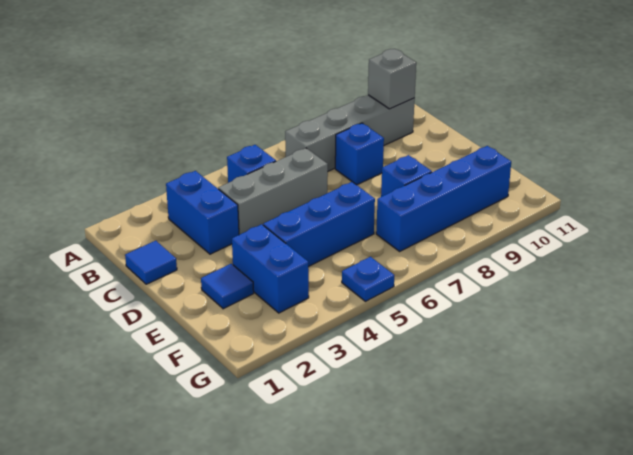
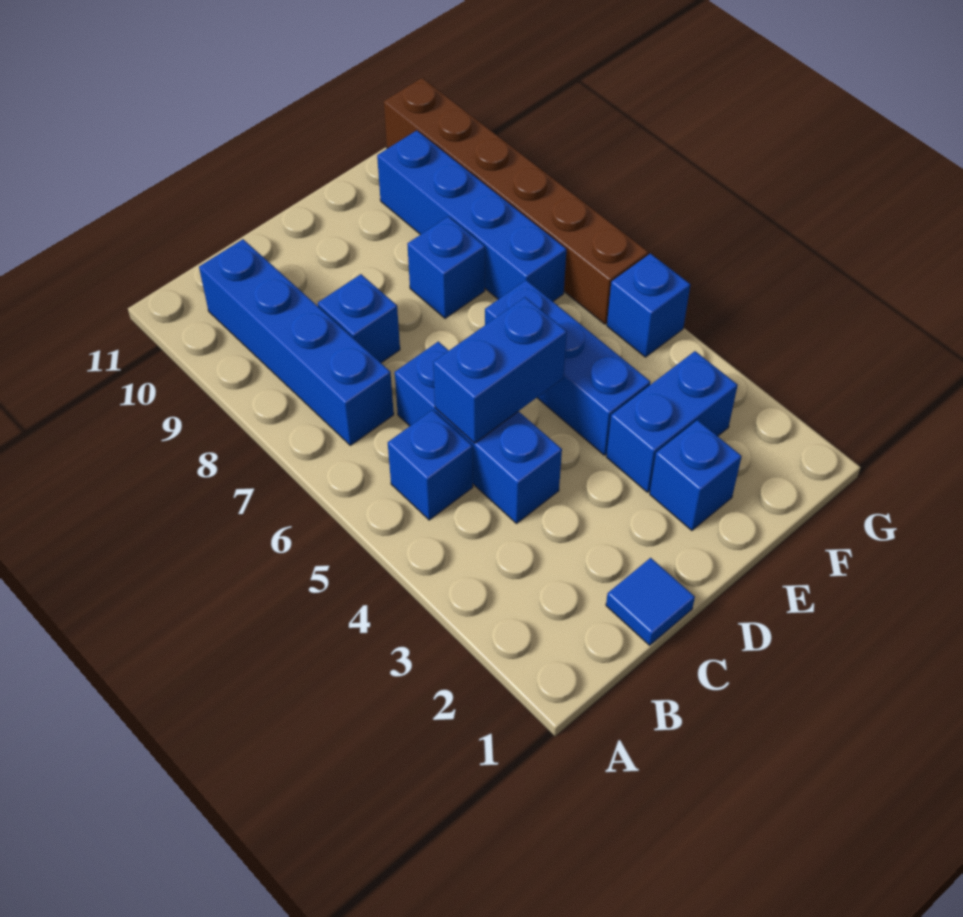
blue brick B3:C3 level 1 -> blue brick C5:D5 level 2
grey brick B7:B10 level 1 -> blue brick B7:B10 level 1
grey brick B10 level 2 -> none
grey brick C4:C6 level 1 -> blue brick C4:C6 level 1
blue tile E2 level 1 -> blue brick E2 level 1
blue plate G5 level 1 -> blue brick G5 level 1
none -> brown brick G6:G11 level 1

